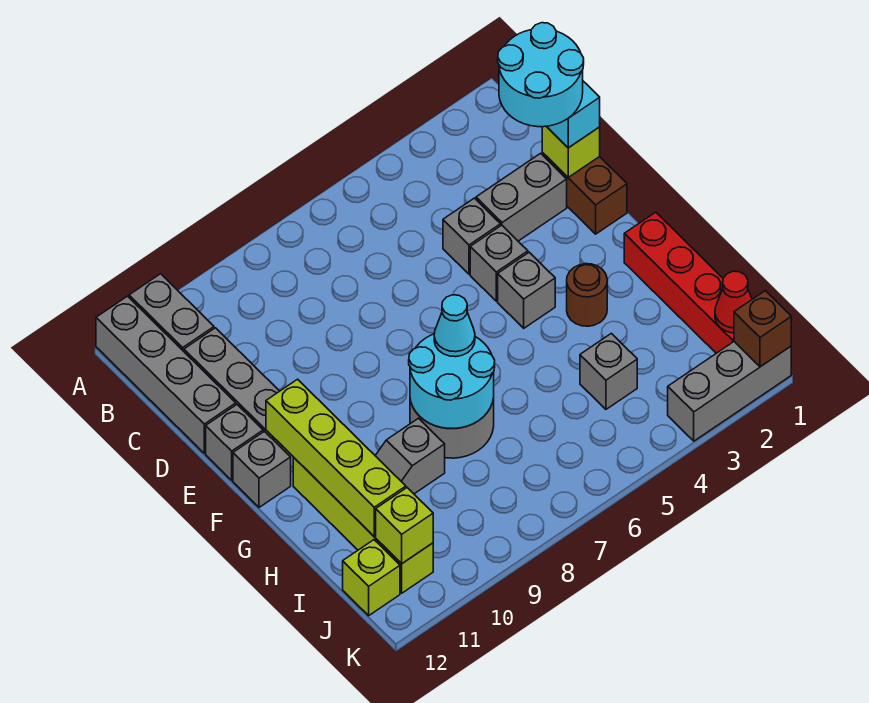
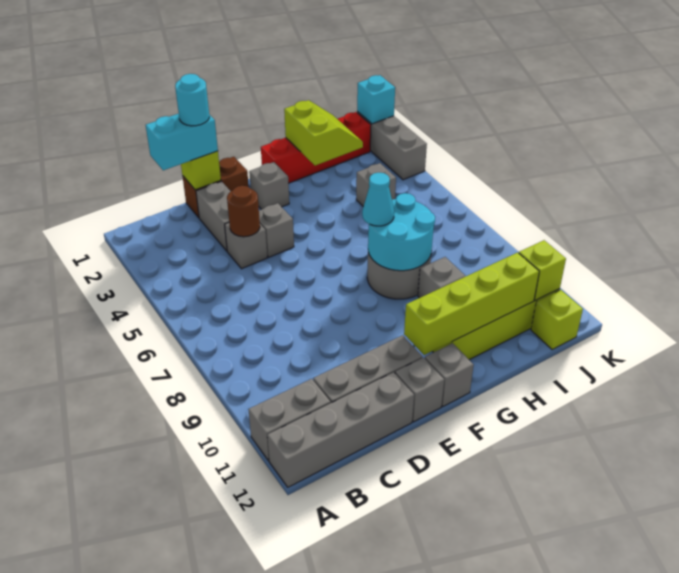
cyan round brick C1:D2 level 4 -> cyan round brick D1 level 4
grey brick F4 level 1 -> grey brick F2 level 1
brown round brick G3 level 1 -> brown round brick D4 level 2
none -> lime slope H1:I2 level 2 top H
red cone J1 level 2 -> none
brown brick K1 level 2 -> cyan brick K1 level 2

